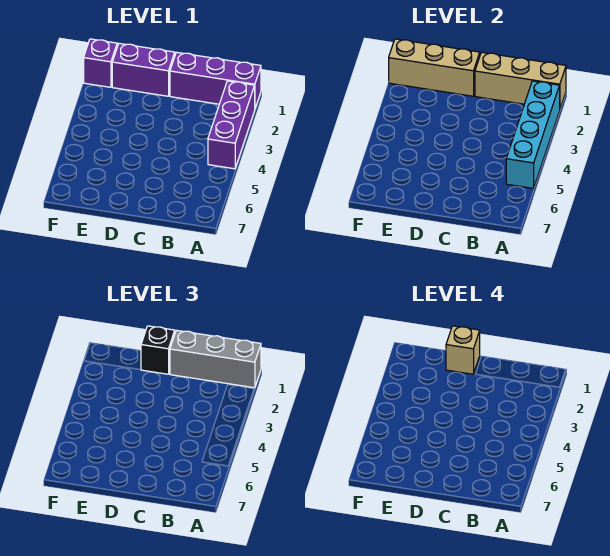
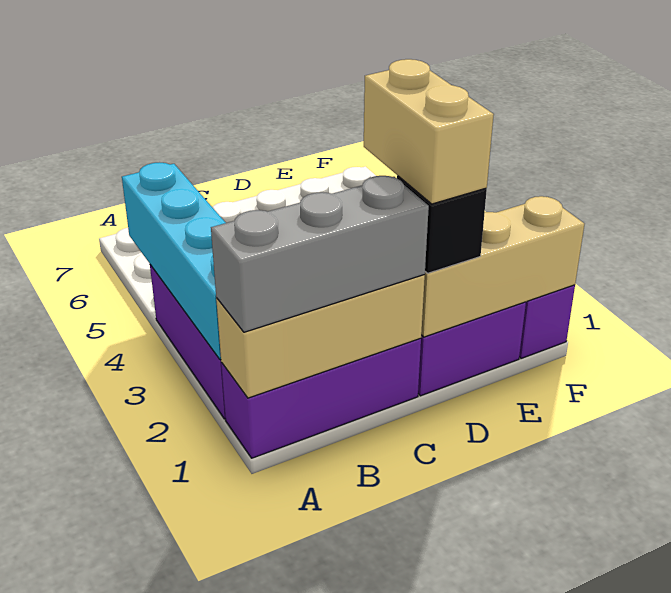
tan brick D1 level 4 -> tan brick D1:D2 level 4

